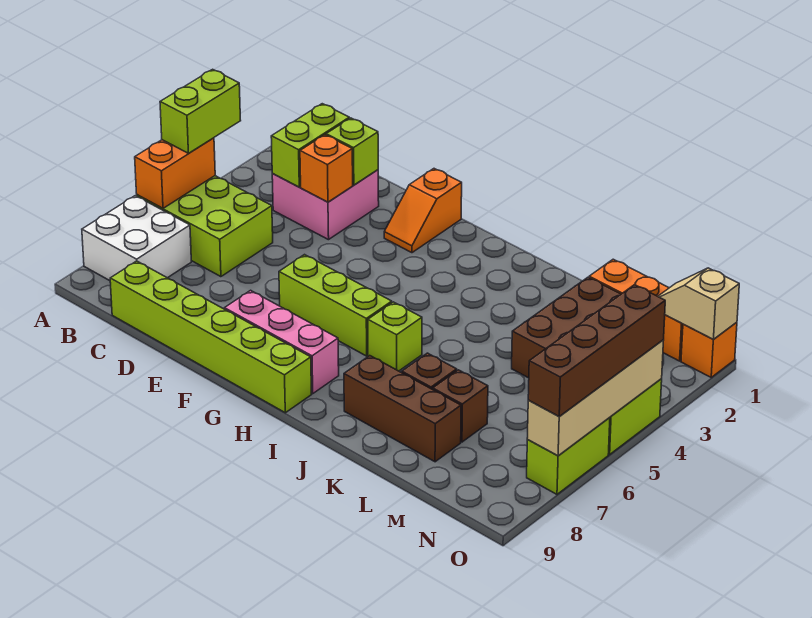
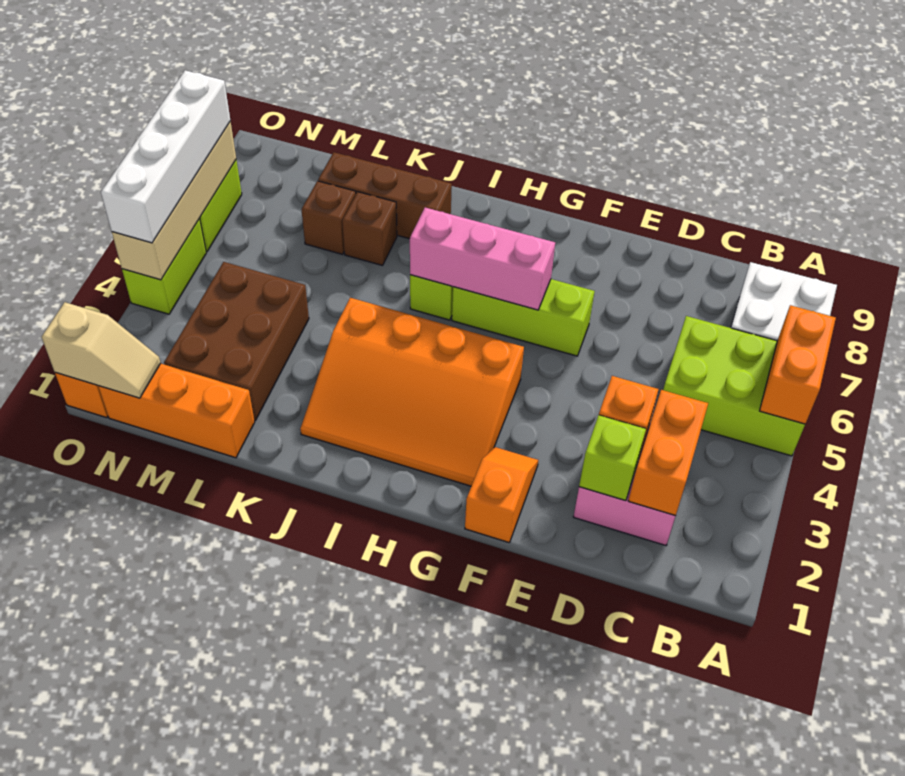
lime brick A4:A5 level 3 -> none
lime brick C2:C3 level 2 -> orange brick C2:C3 level 2
lime brick C9:H9 level 1 -> none
pink brick F8:H8 level 1 -> pink brick G6:I6 level 2
none -> orange slope G2:J4 level 1 top 4
brown brick O4:O7 level 3 -> white brick O4:O7 level 3

